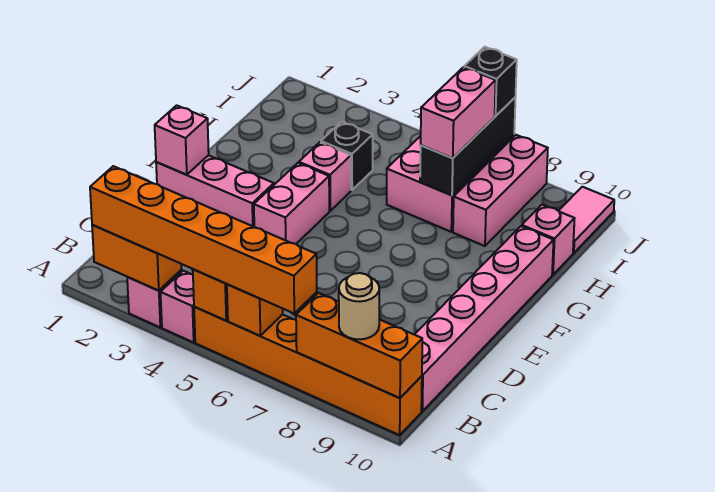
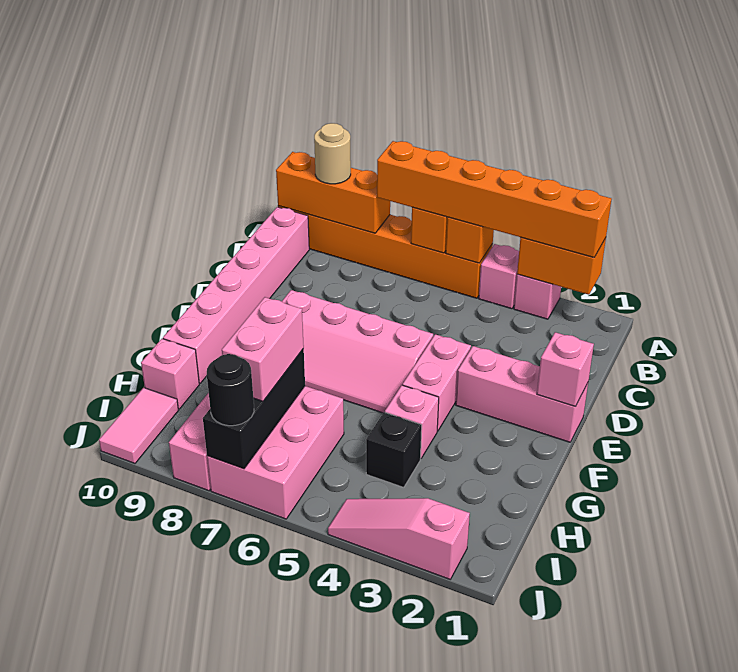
none -> pink slope E5:F8 level 1 top E
none -> pink slope J2:J4 level 1 top 2
black brick J7 level 3 -> black round brick J7 level 3

